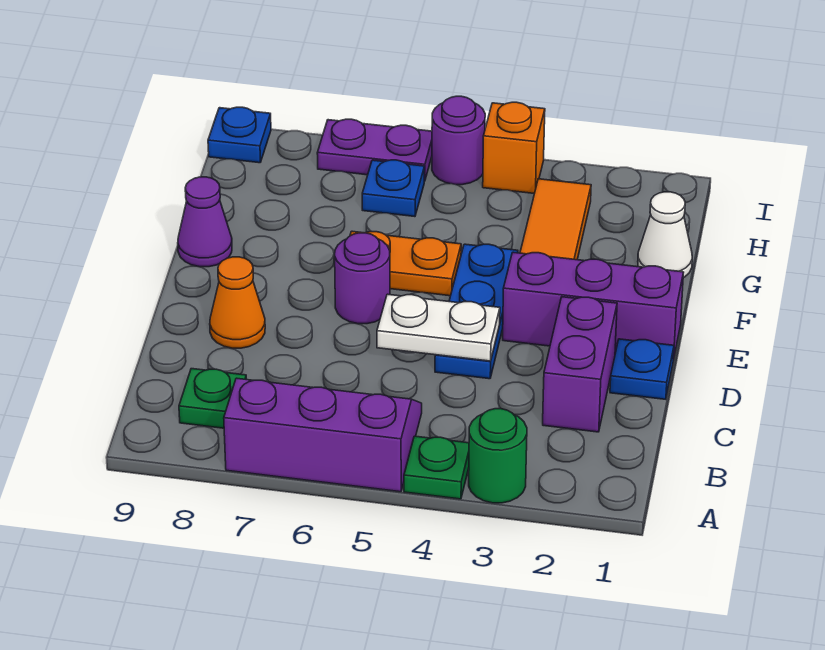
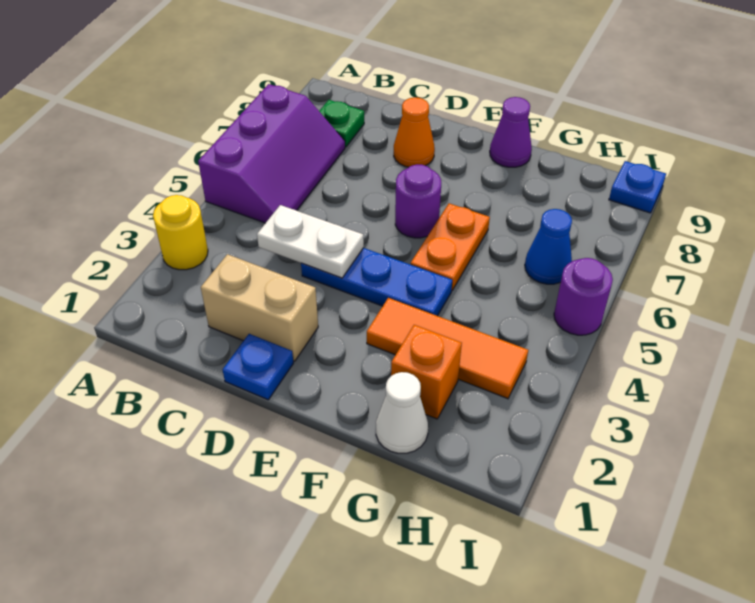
green round brick A3 level 1 -> yellow round brick A3 level 1
green plate A4 level 1 -> none
purple brick C2:D2 level 1 -> tan brick C2:D2 level 1
white plate D4:D5 level 2 -> white plate C4:D4 level 2
purple brick E1:E3 level 1 -> none
blue plate H6 level 1 -> blue cone H6 level 1
orange brick I4 level 1 -> orange brick G2 level 1
purple plate I6:I7 level 1 -> none

